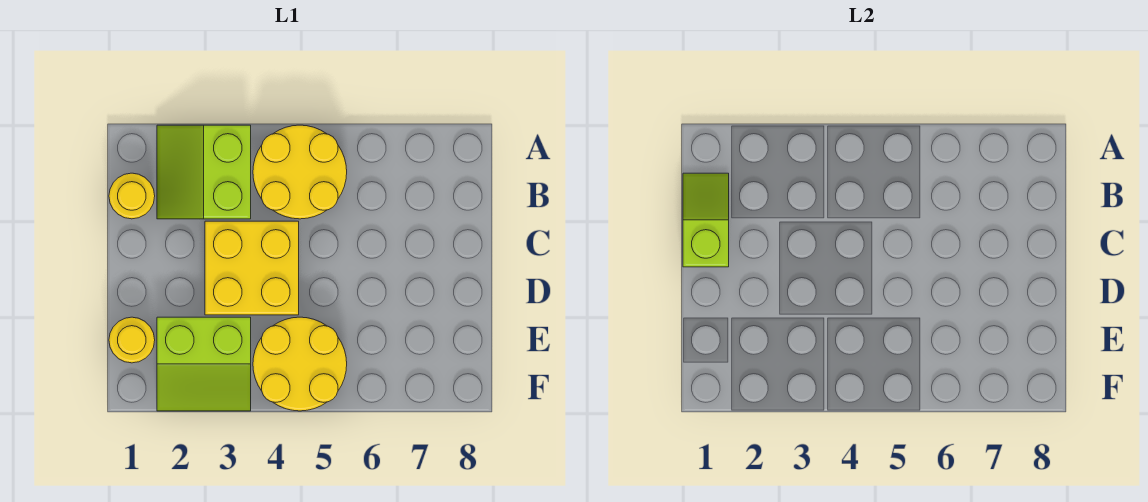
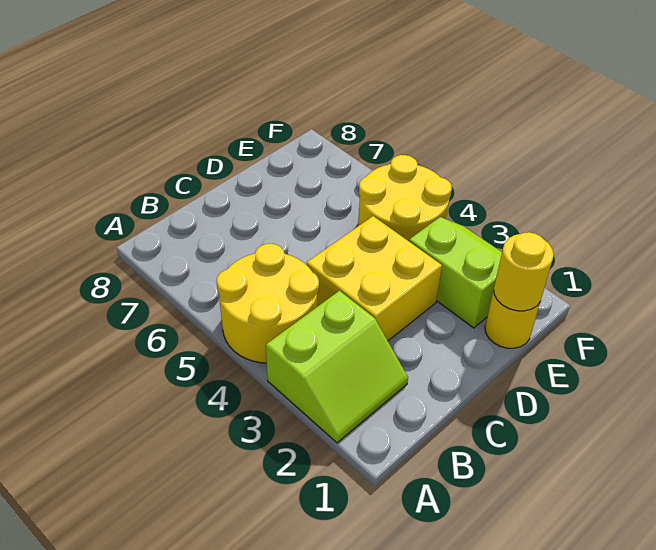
yellow round brick B1 level 1 -> yellow round brick E1 level 2
lime slope B1:C1 level 2 top C -> none

